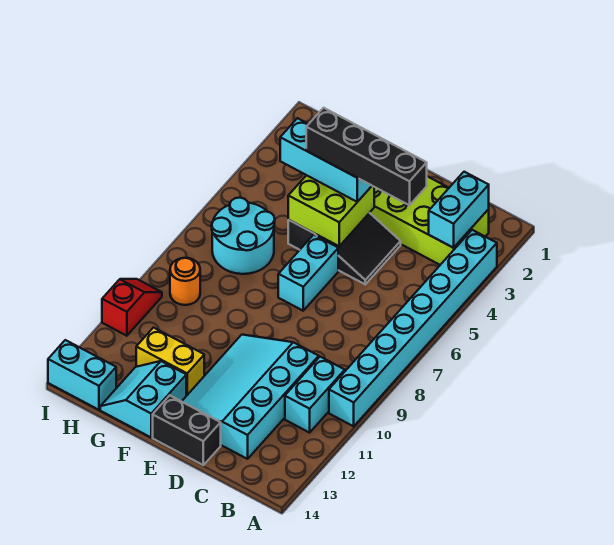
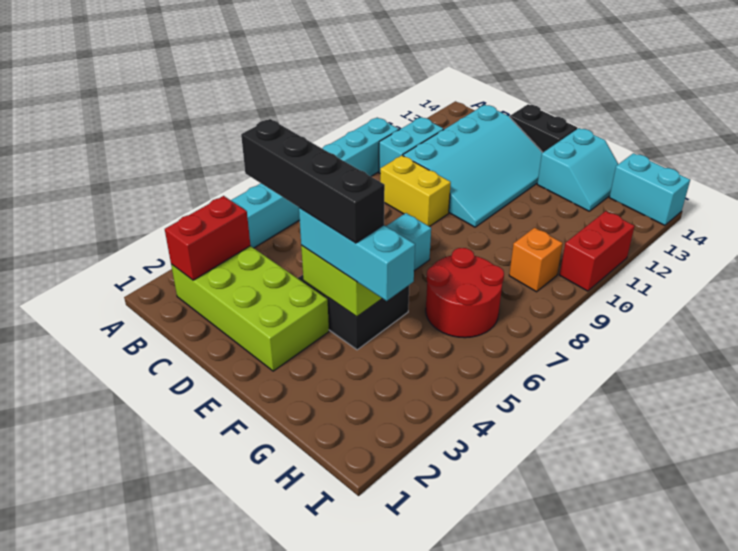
cyan brick B2:B3 level 2 -> red brick B2:B3 level 2
yellow brick F12:G12 level 1 -> yellow brick C9:D9 level 1
cyan round brick G6:H7 level 1 -> red round brick G6:H7 level 1
orange round brick H9 level 1 -> orange brick H9 level 1
red slope I10:I11 level 1 top 11 -> red brick I10:I11 level 1

